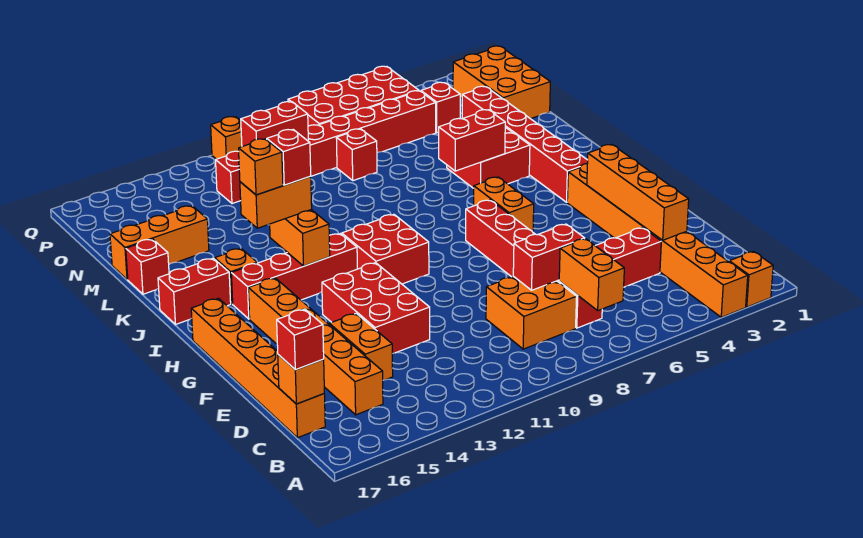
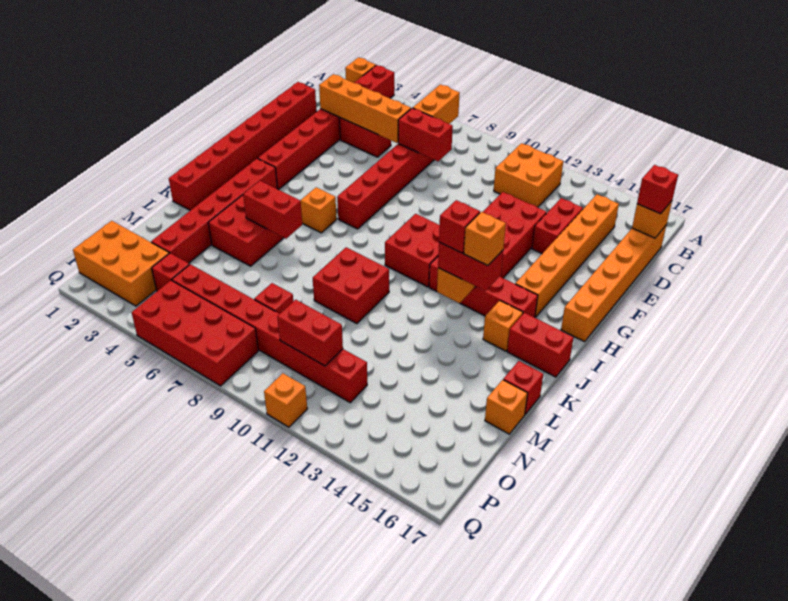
orange brick A3:H3 level 1 -> red brick A3:H3 level 1
orange brick C8:D9 level 1 -> orange brick B11:C12 level 1
none -> red brick D1:K1 level 1
orange brick D3:G3 level 2 -> orange brick D3:D6 level 2
orange brick D14:E14 level 1 -> red brick D14:E14 level 1
orange brick H6:I6 level 1 -> orange brick I6 level 1
orange brick J13:J14 level 3 -> red brick J13:J14 level 3
none -> red brick K9:L10 level 1
orange brick M15:M17 level 1 -> orange brick M17 level 1
orange brick N1:P2 level 1 -> orange brick O1:P3 level 1

